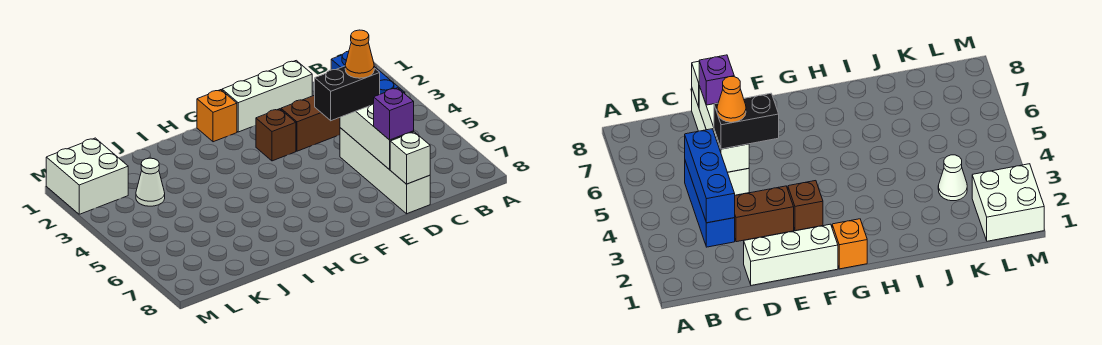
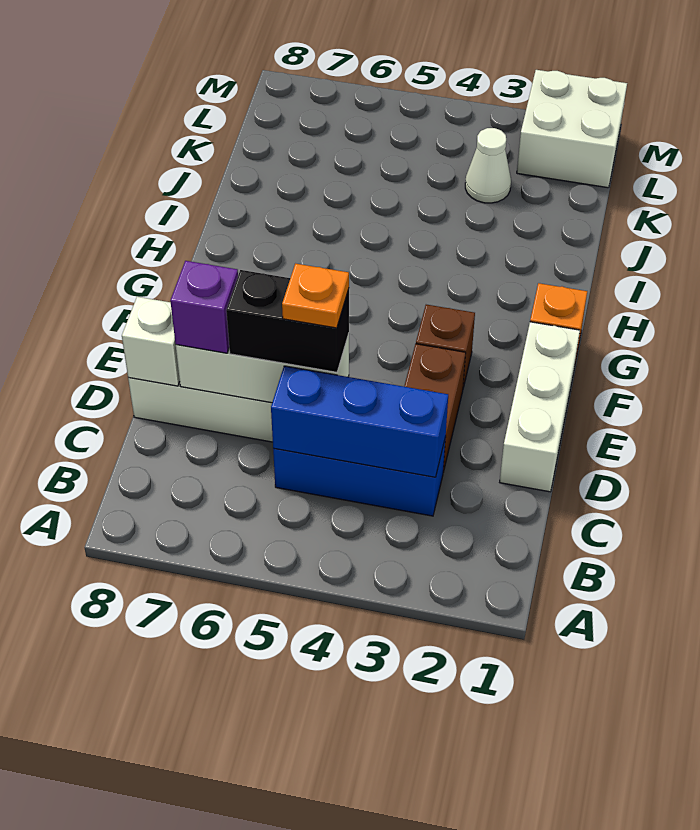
black brick D5:E5 level 3 -> black brick D5:D6 level 3
orange cone D5 level 4 -> orange plate D5 level 4

